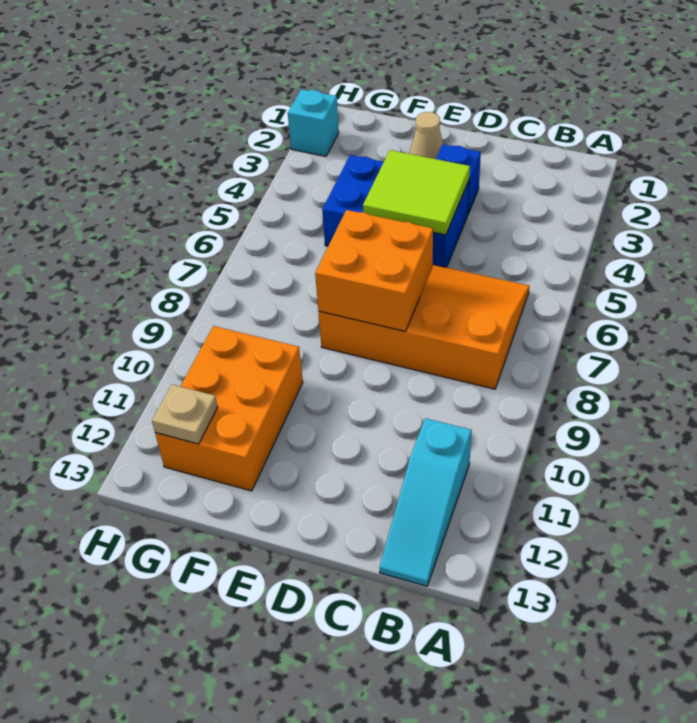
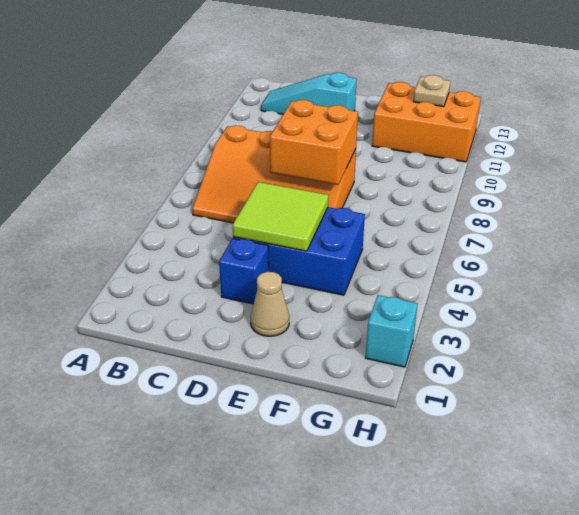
cyan slope B11:B13 level 1 top 11 -> cyan slope B12:D12 level 1 top D
orange brick F10:G12 level 1 -> orange brick F11:H12 level 1

